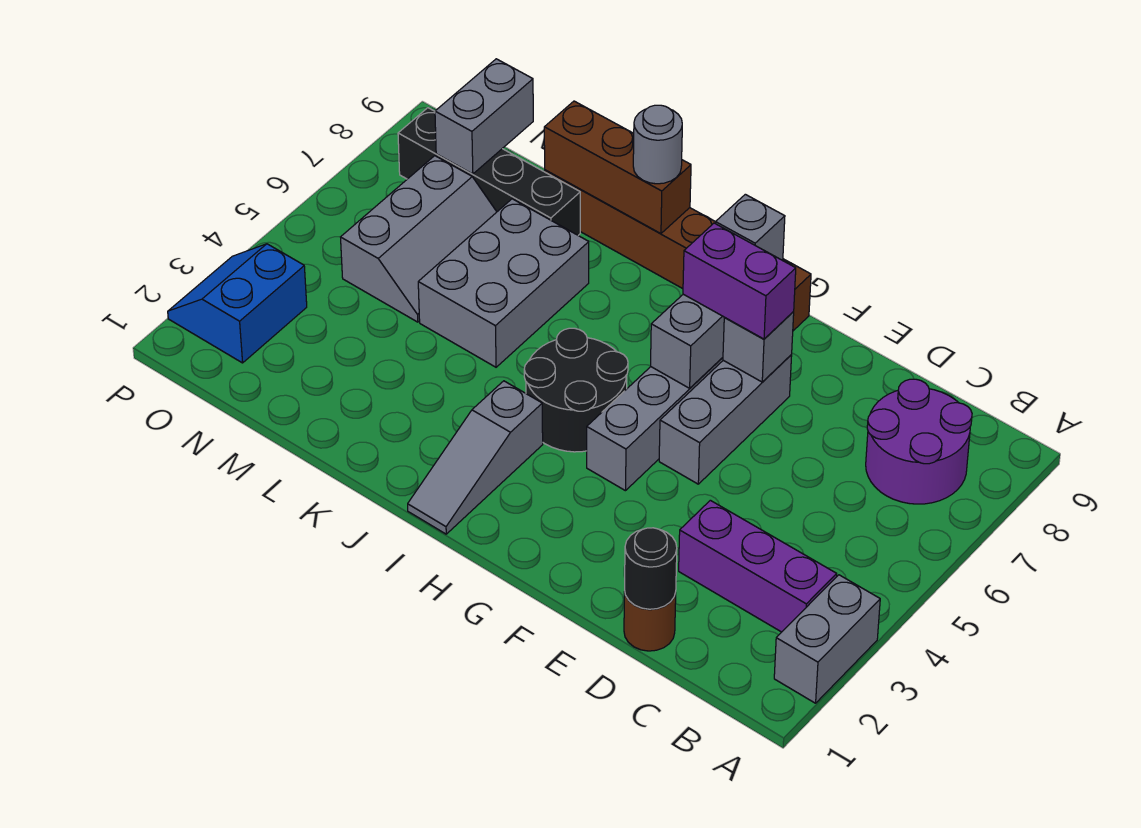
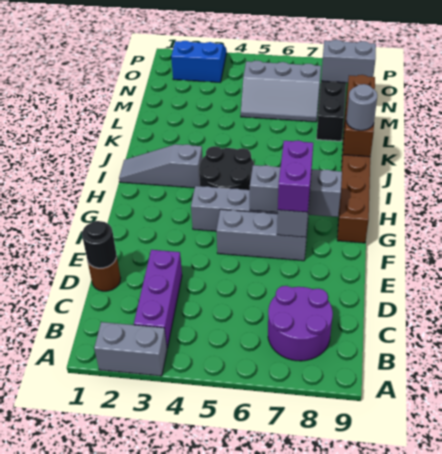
grey brick G8 level 3 -> none
grey brick K5:L7 level 1 -> none

